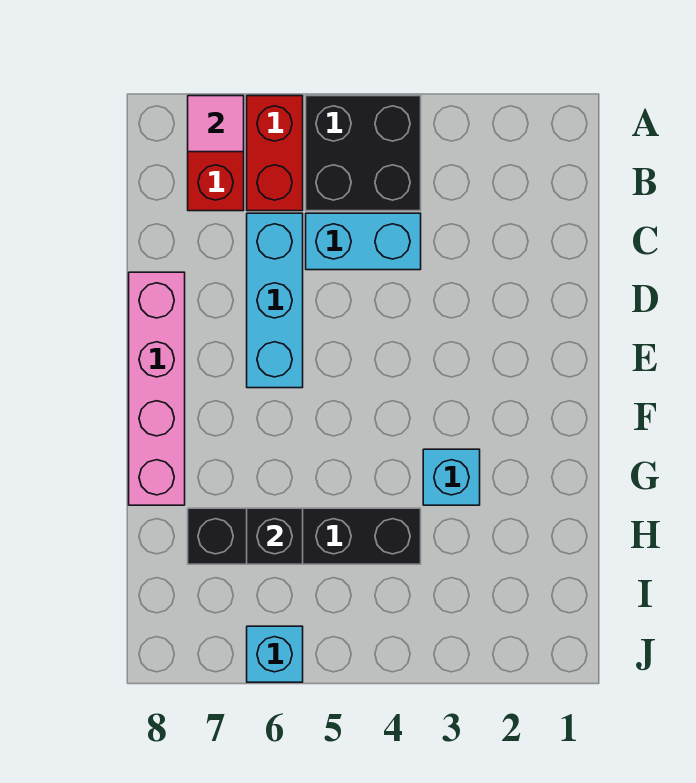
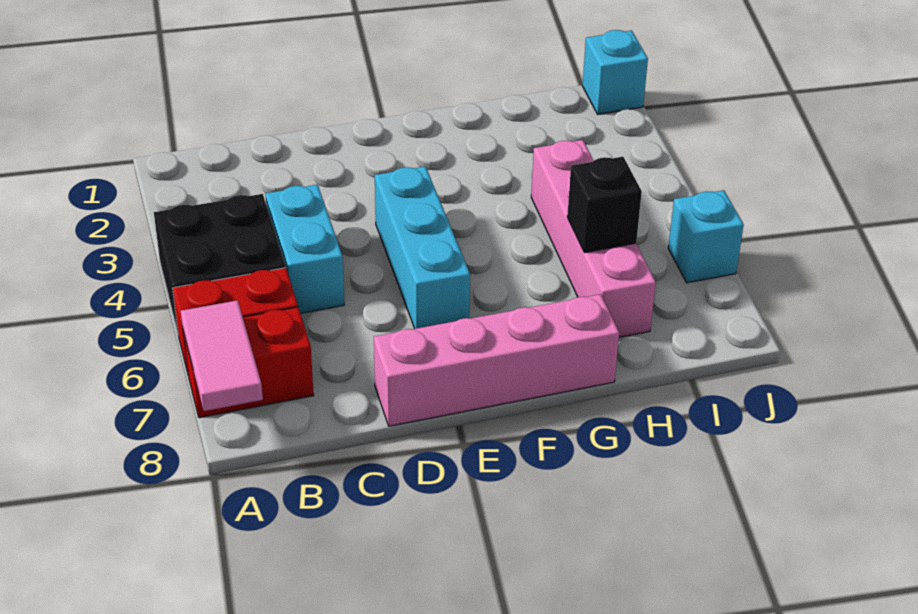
pink tile A7 level 2 -> pink tile A7:A8 level 2
cyan brick C6:E6 level 1 -> cyan brick E4:E6 level 1
cyan brick G3 level 1 -> cyan brick J1 level 1
black brick H4:H7 level 1 -> pink brick H4:H7 level 1

